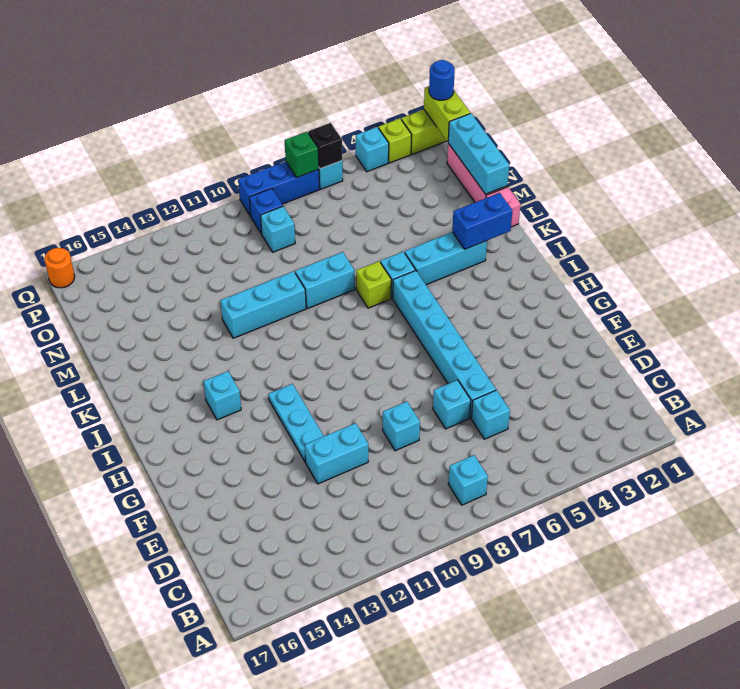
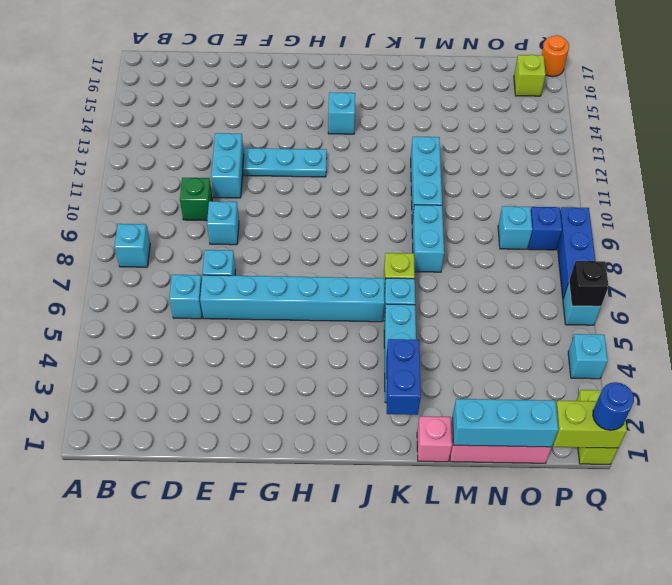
lime brick Q3 level 1 -> lime brick P16 level 1
green brick Q7 level 2 -> green brick D10 level 1

